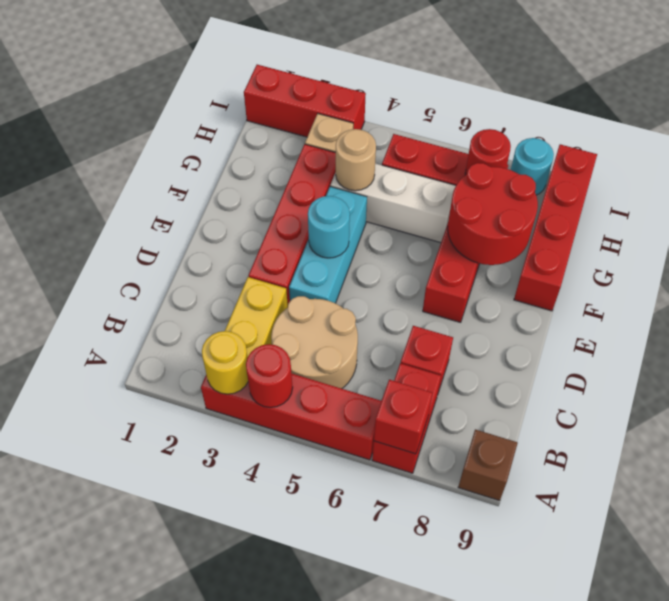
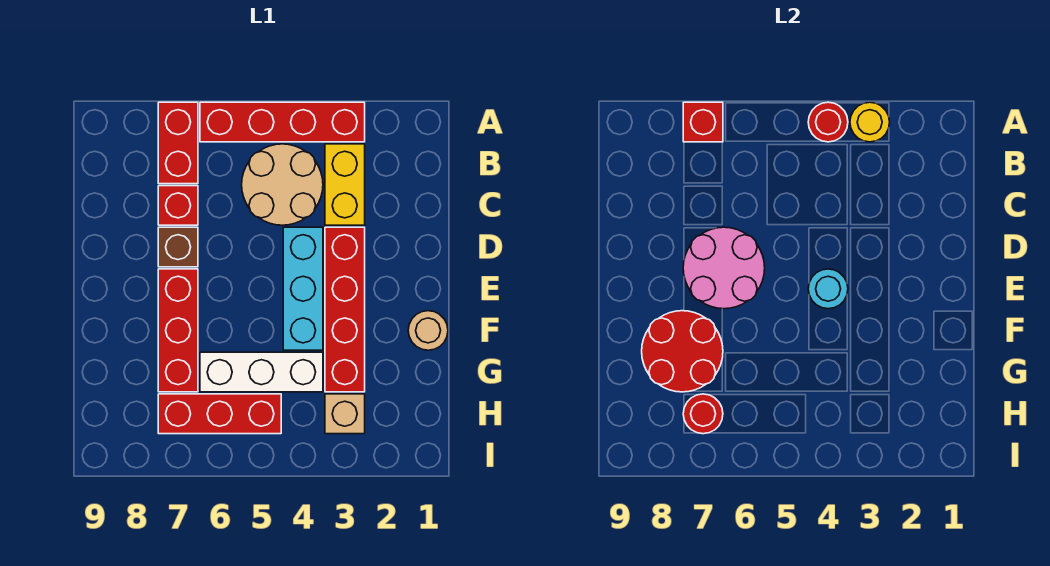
brown brick A9 level 1 -> brown brick D7 level 1
none -> pink round brick D6:E7 level 2
red brick F9:I9 level 1 -> none
tan round brick G4 level 2 -> tan round brick F1 level 1
red brick I1:I3 level 1 -> none
cyan round brick I8 level 1 -> none

